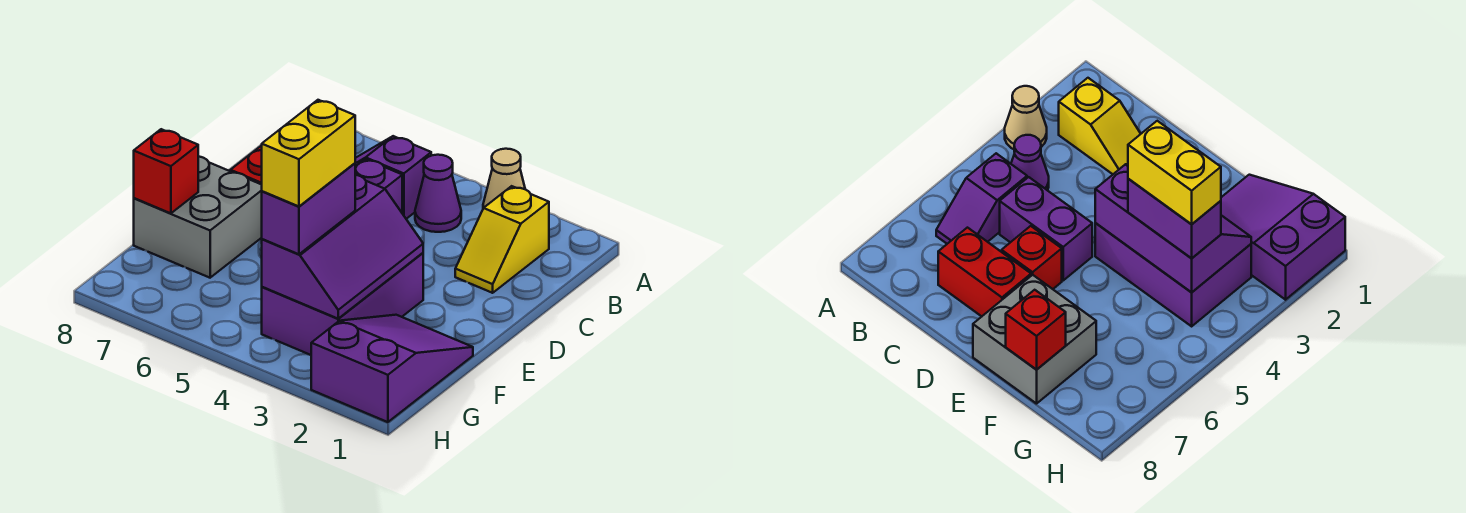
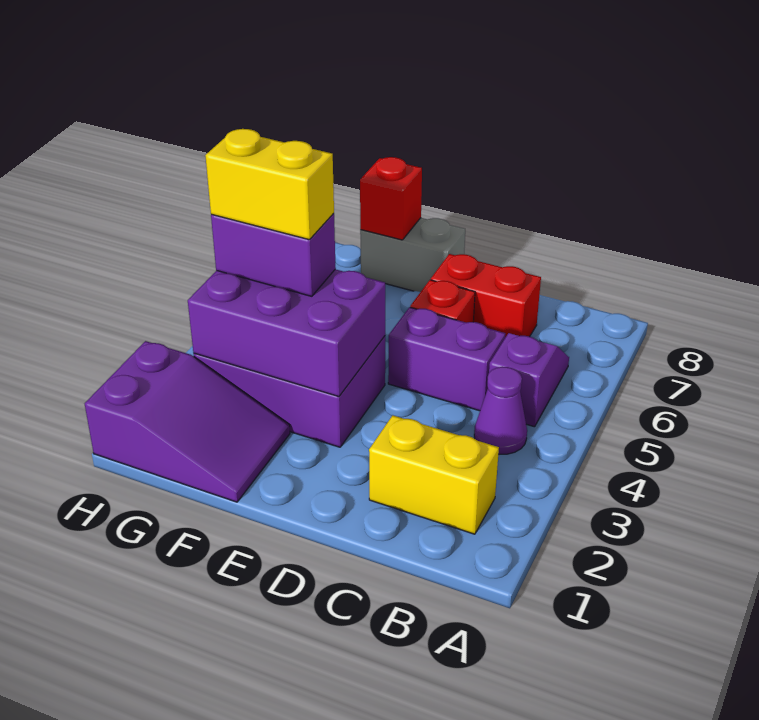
tan cone A3 level 1 -> none
yellow slope B2:C2 level 1 top B -> yellow brick B2:C2 level 1
purple slope E3:G4 level 2 top 4 -> purple brick E3:G4 level 2
grey brick E7:F8 level 1 -> grey brick E8:F8 level 1

